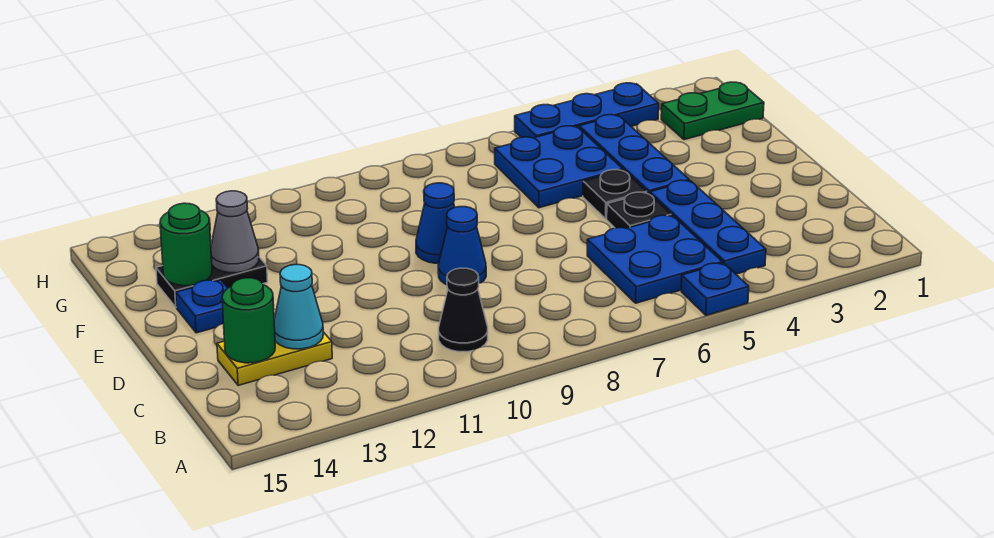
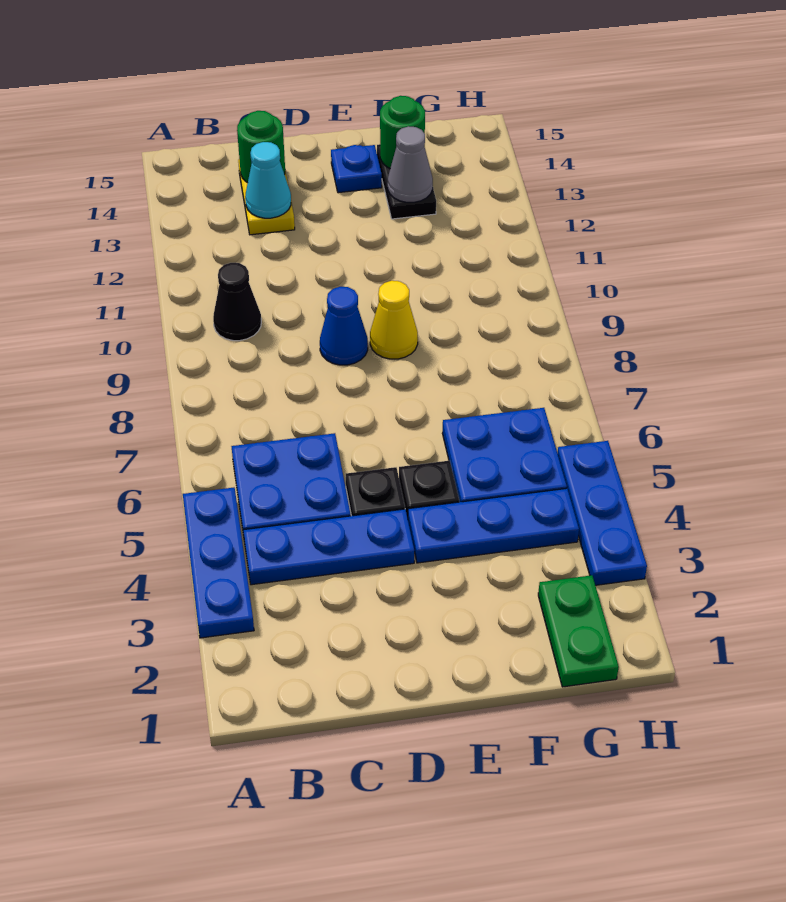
blue plate A5 level 1 -> blue plate A3:A5 level 1
blue cone E9 level 1 -> yellow cone E9 level 1

